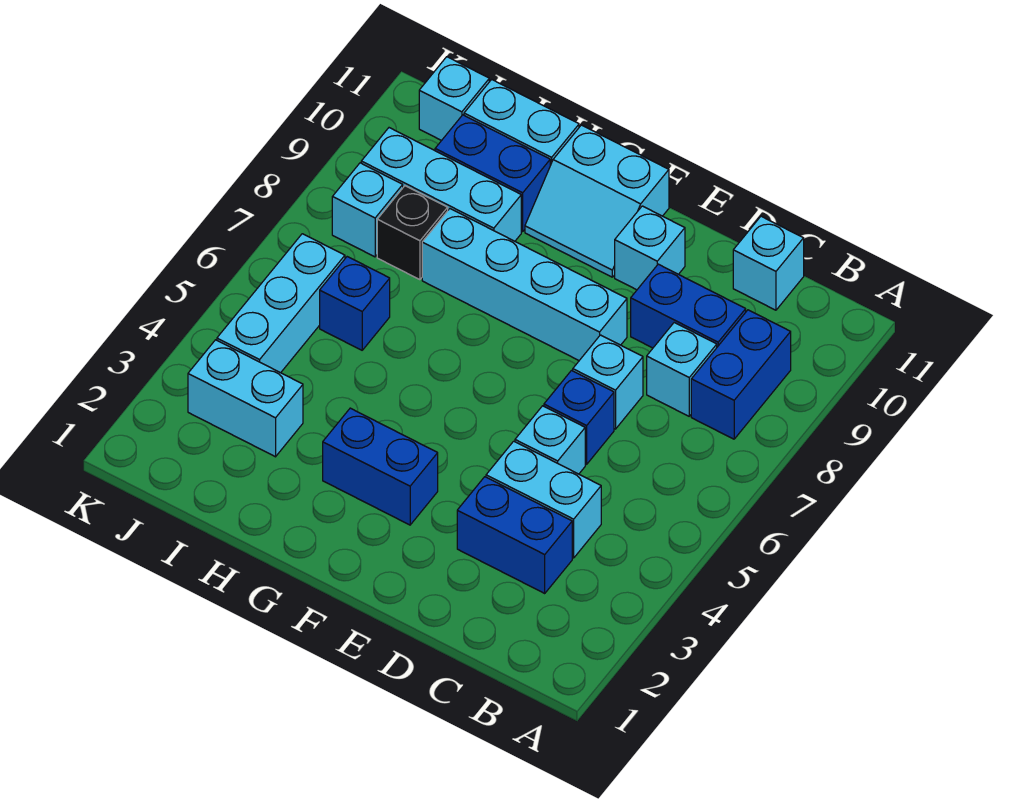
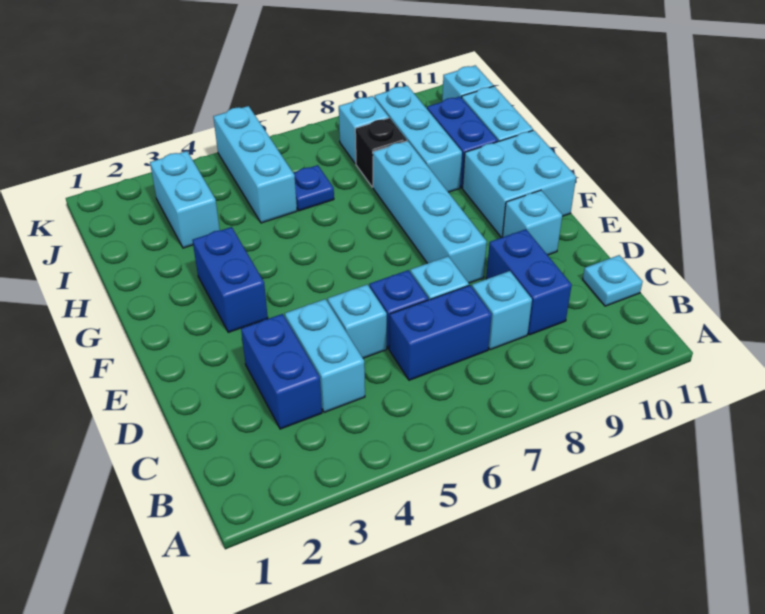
blue brick B8:B9 level 1 -> blue brick C6:C7 level 1
cyan brick C11 level 1 -> cyan plate C11 level 1
cyan slope F10:G11 level 1 top 11 -> cyan brick F10:G11 level 1
blue brick I6 level 1 -> blue plate I6 level 1
cyan brick J4:J6 level 1 -> cyan brick I5:K5 level 1

